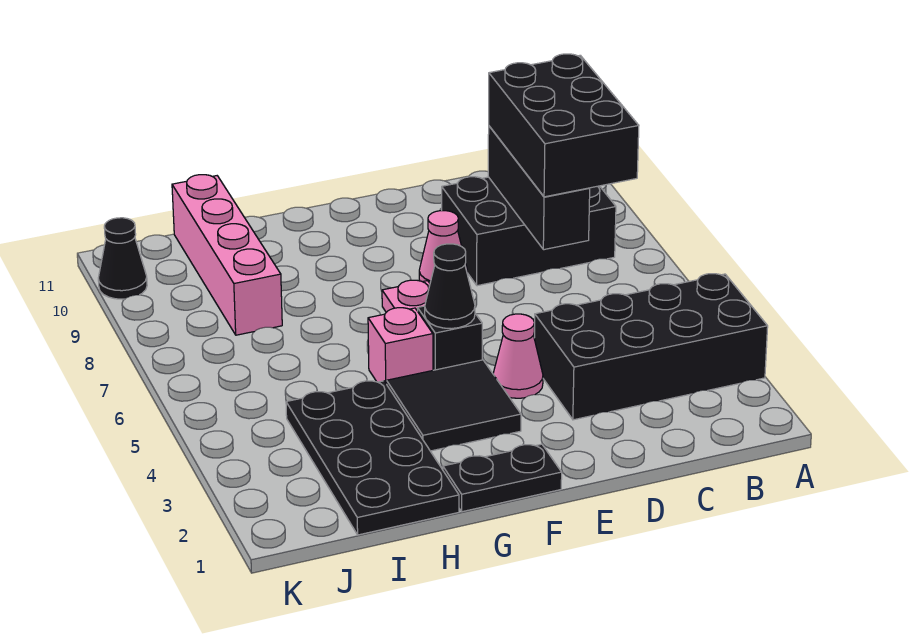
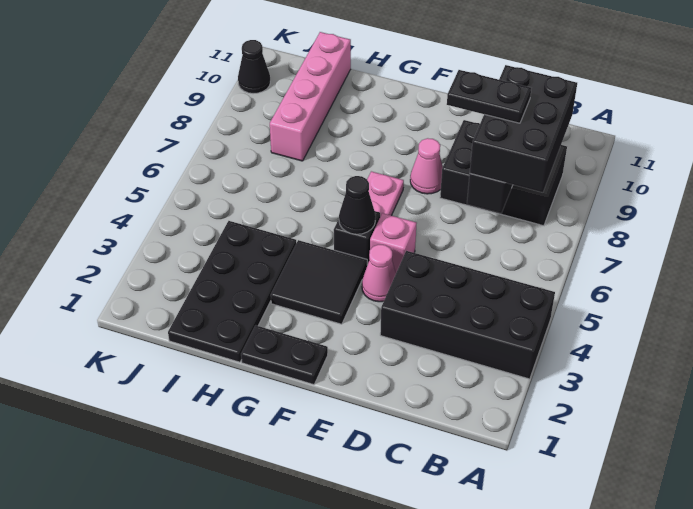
none -> black plate C8:D8 level 4
pink brick G5 level 1 -> pink brick E5 level 1

